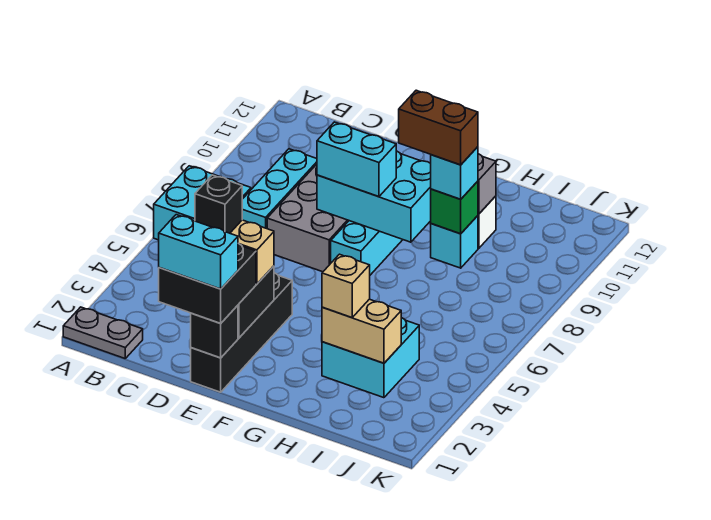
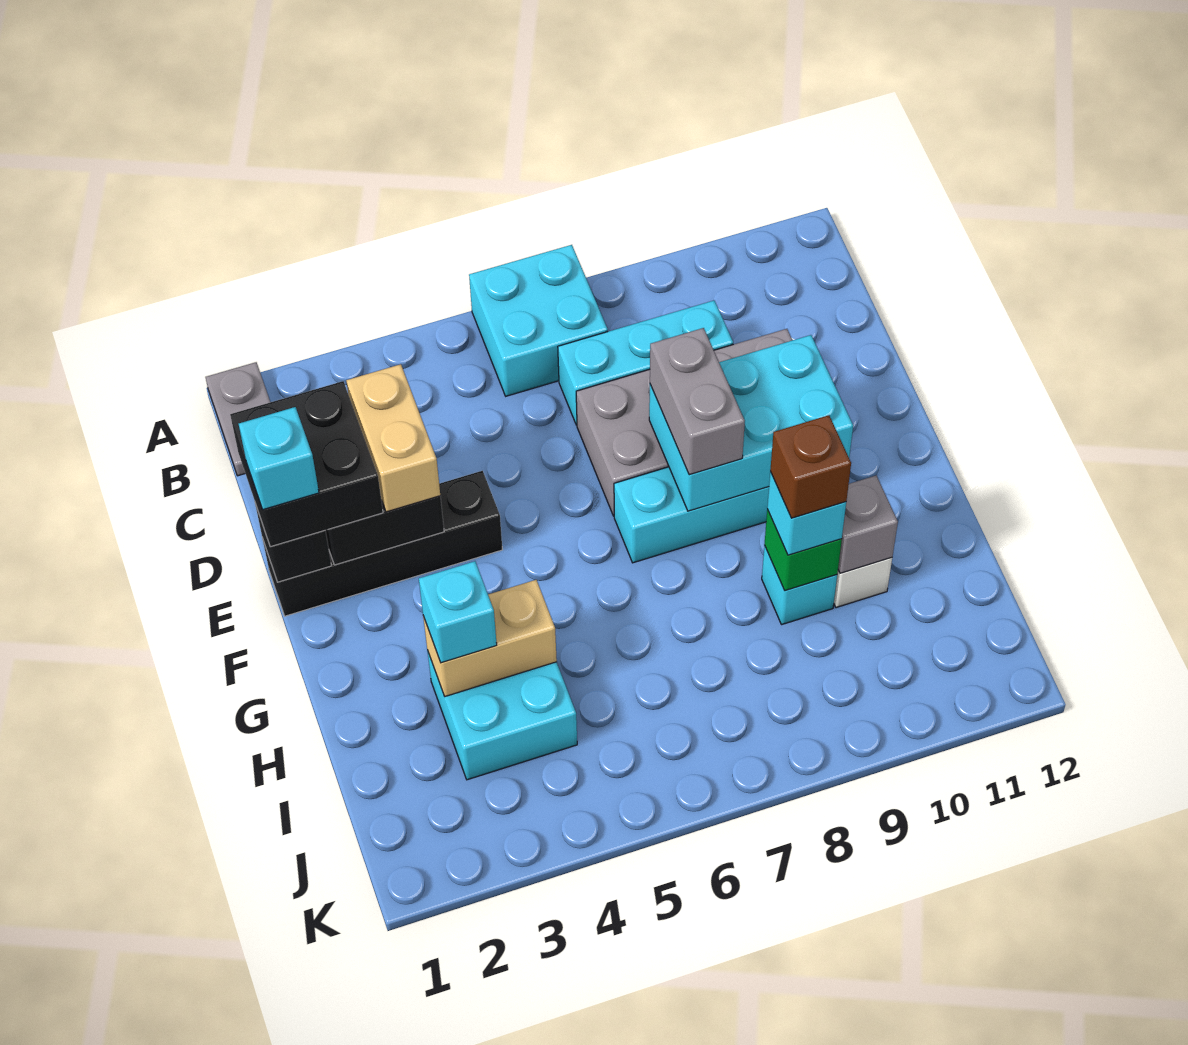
cyan brick D1:E1 level 4 -> cyan brick E1 level 4
black brick D3 level 4 -> none
cyan brick E8:G9 level 2 -> cyan brick E8:F10 level 2
cyan brick E8:F8 level 3 -> grey brick E8:F8 level 3
brown brick G9:H9 level 4 -> brown brick H9 level 4
tan brick H3:I3 level 2 -> tan brick H3:H4 level 2
tan brick H3 level 3 -> cyan brick H3 level 3

